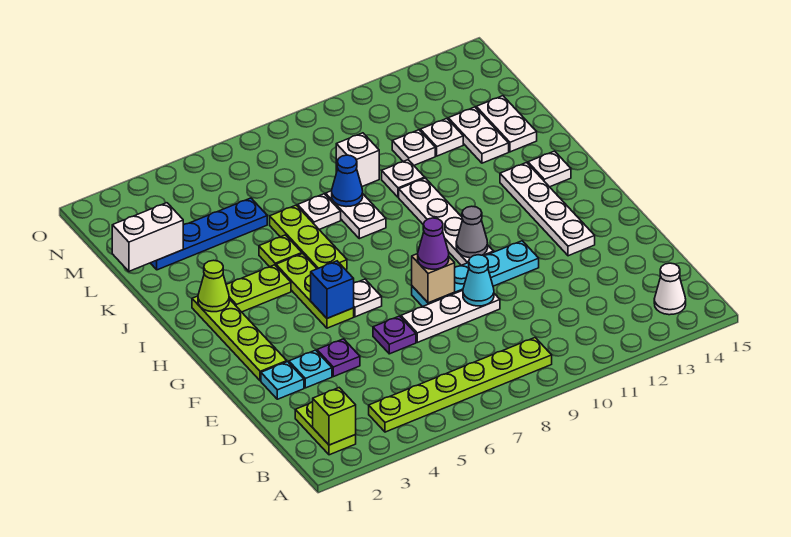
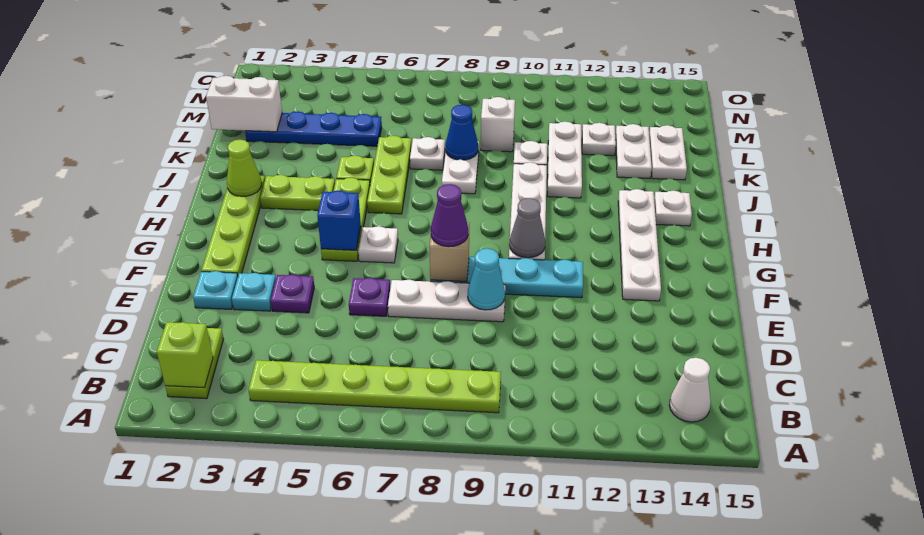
white plate L11 level 1 -> white plate J11:L11 level 1

